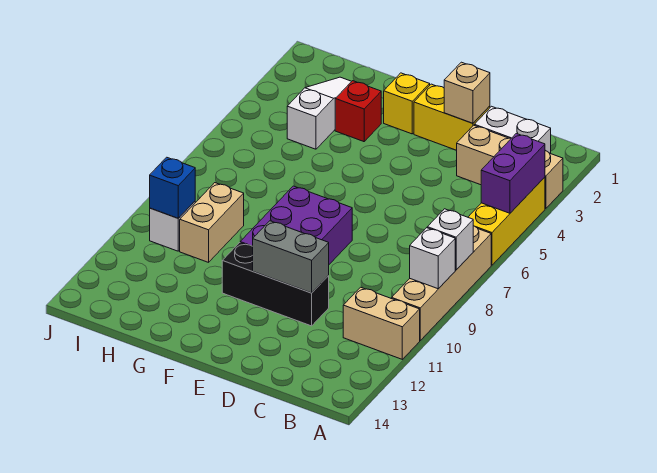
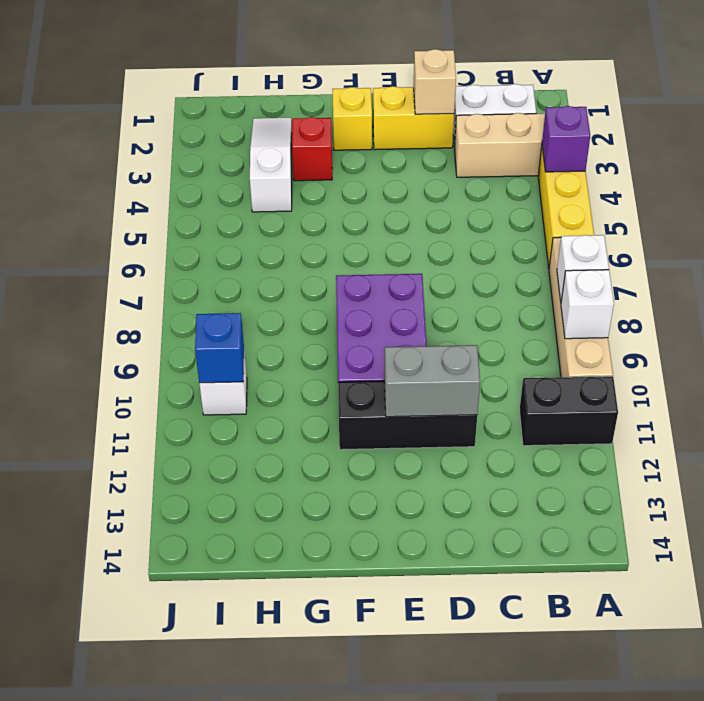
purple brick A4:A5 level 2 -> purple brick A4 level 2
tan brick A11:B11 level 1 -> black brick A11:B11 level 1
tan brick H9:H10 level 1 -> none

